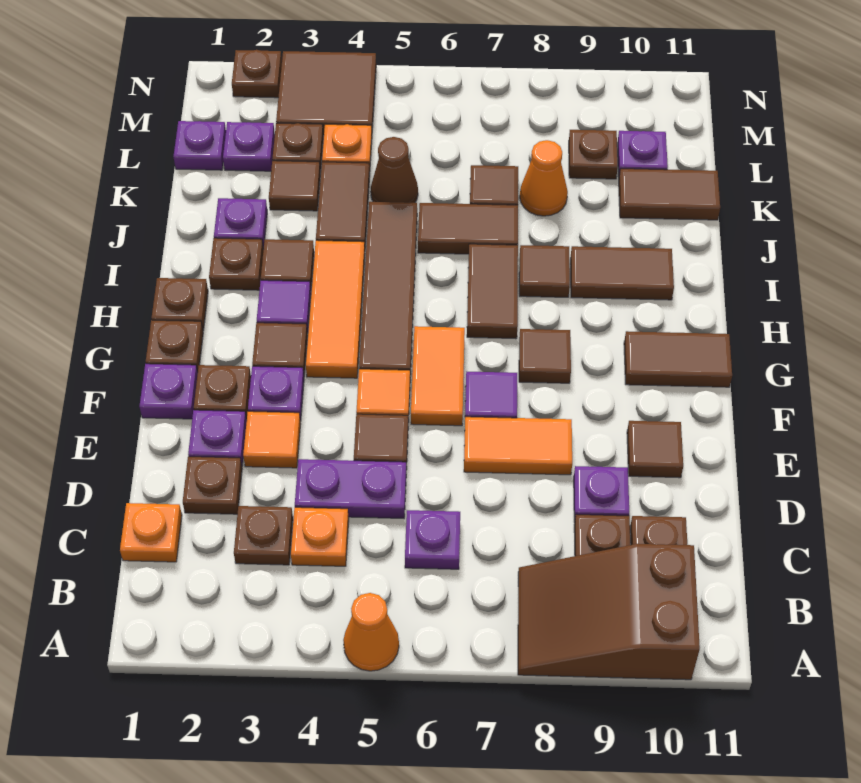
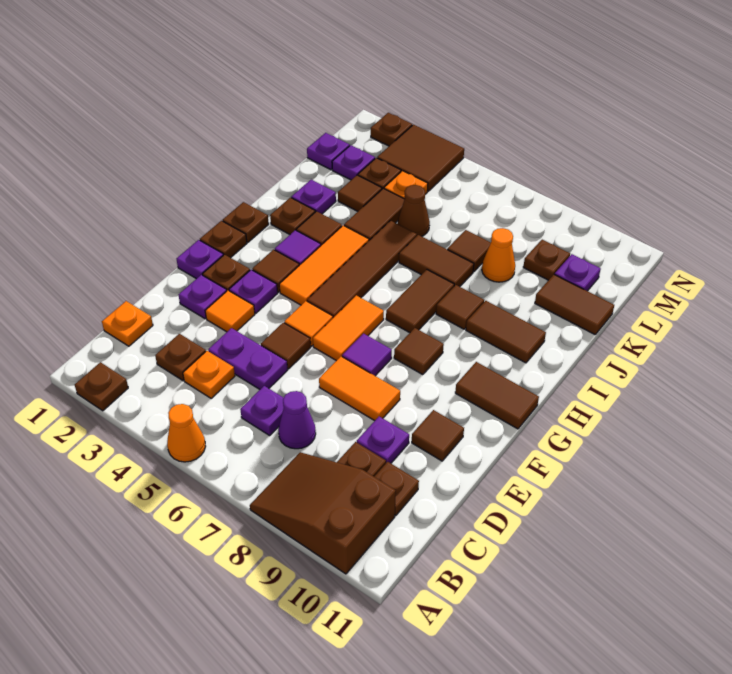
none -> purple cone C7 level 1
brown plate D2 level 1 -> brown plate A2 level 1

